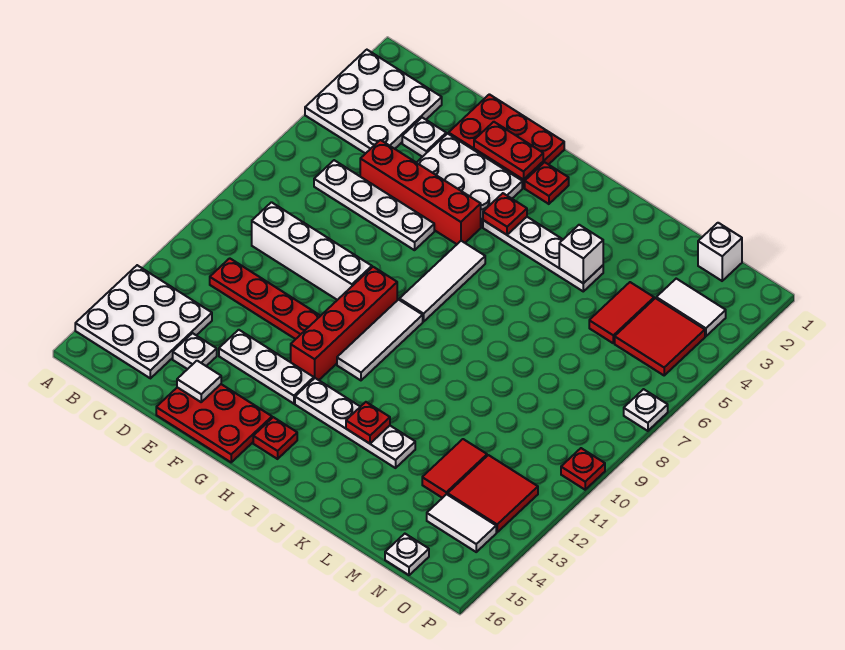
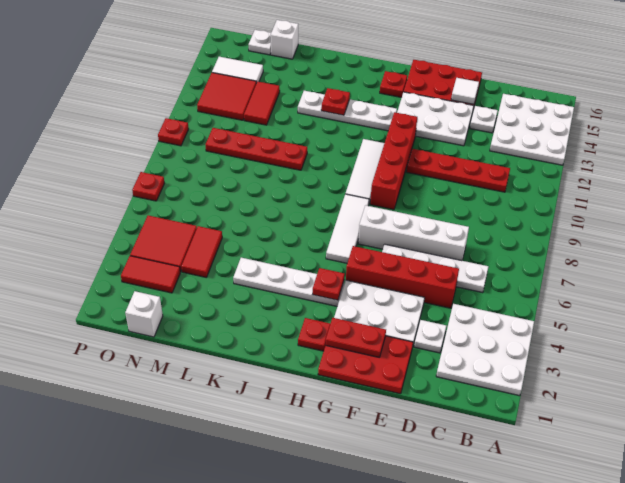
white brick C9:F9 level 1 -> white brick D7:G7 level 1
white plate E13:G13 level 1 -> white plate E13:G14 level 1
white brick K4 level 2 -> white brick M16 level 1
none -> red plate K10:N10 level 1
white tile N3:O3 level 1 -> red tile N3:O3 level 1
white plate P7 level 1 -> red plate P7 level 1

